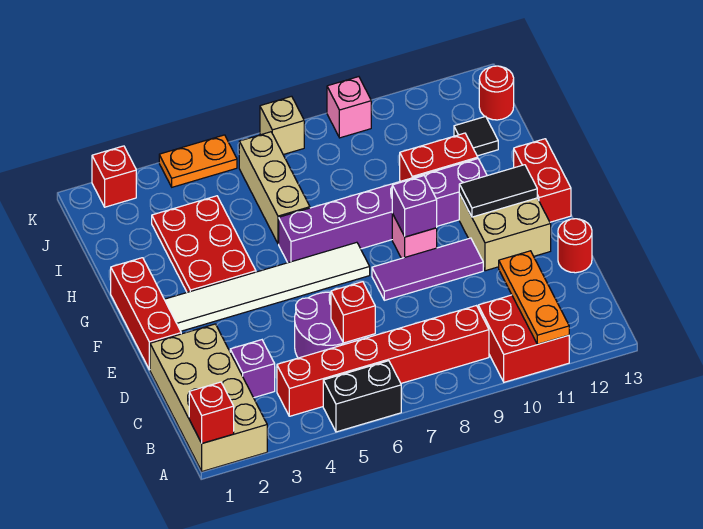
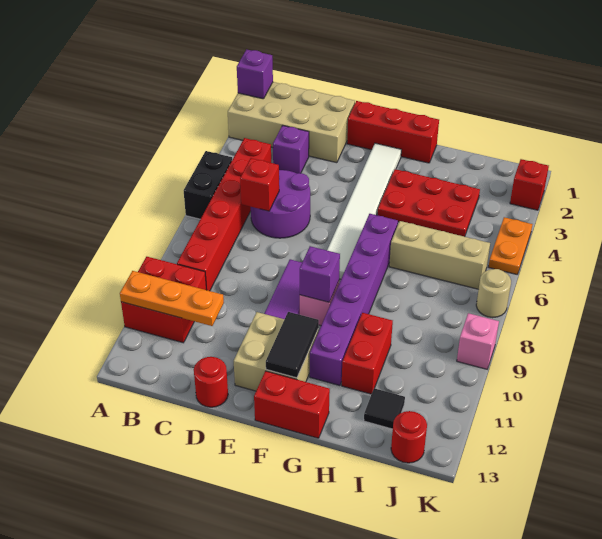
red brick A1 level 2 -> purple brick A1 level 2
tan brick K7 level 1 -> tan round brick K7 level 1

